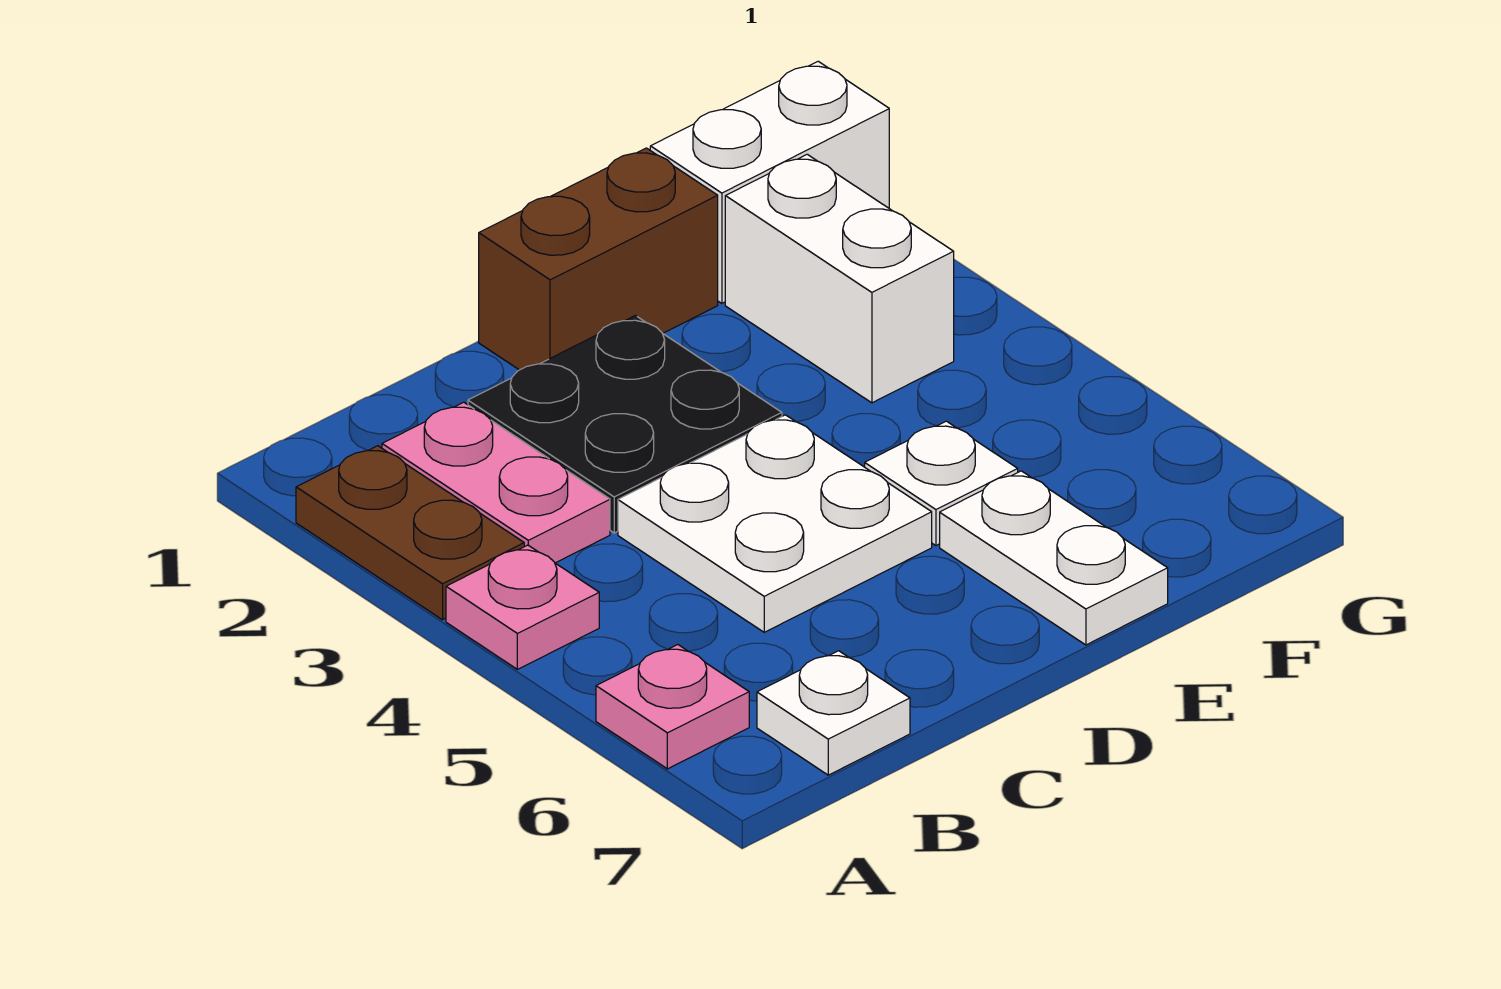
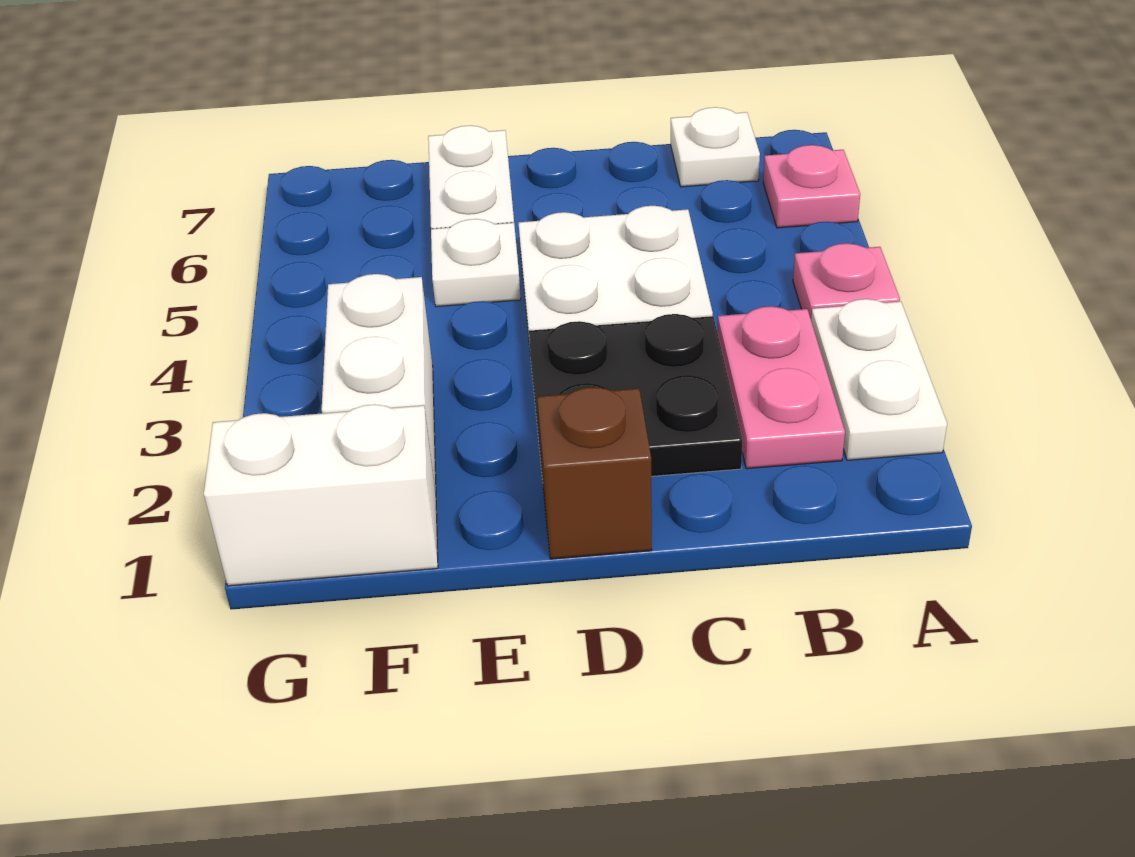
brown plate A2:A3 level 1 -> white plate A2:A3 level 1
brown brick D1:E1 level 1 -> brown brick D1 level 1

